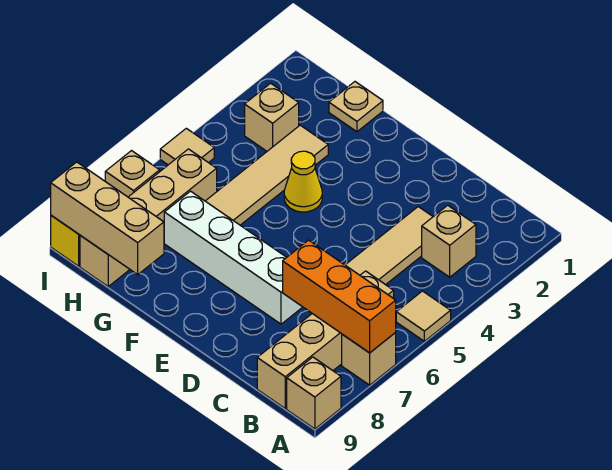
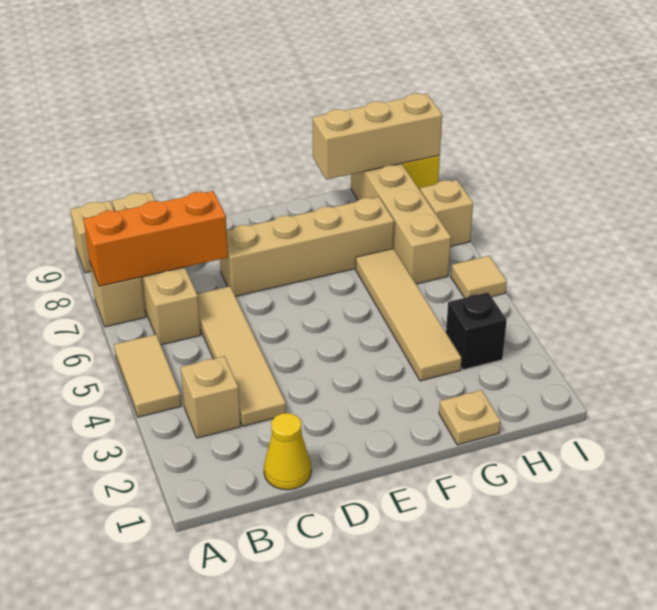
tan tile A5 level 1 -> tan tile A4:A5 level 1
white brick D7:G7 level 1 -> tan brick D7:G7 level 1
yellow cone F4 level 1 -> yellow cone C1 level 1
tan brick H3 level 1 -> black brick H3 level 1

